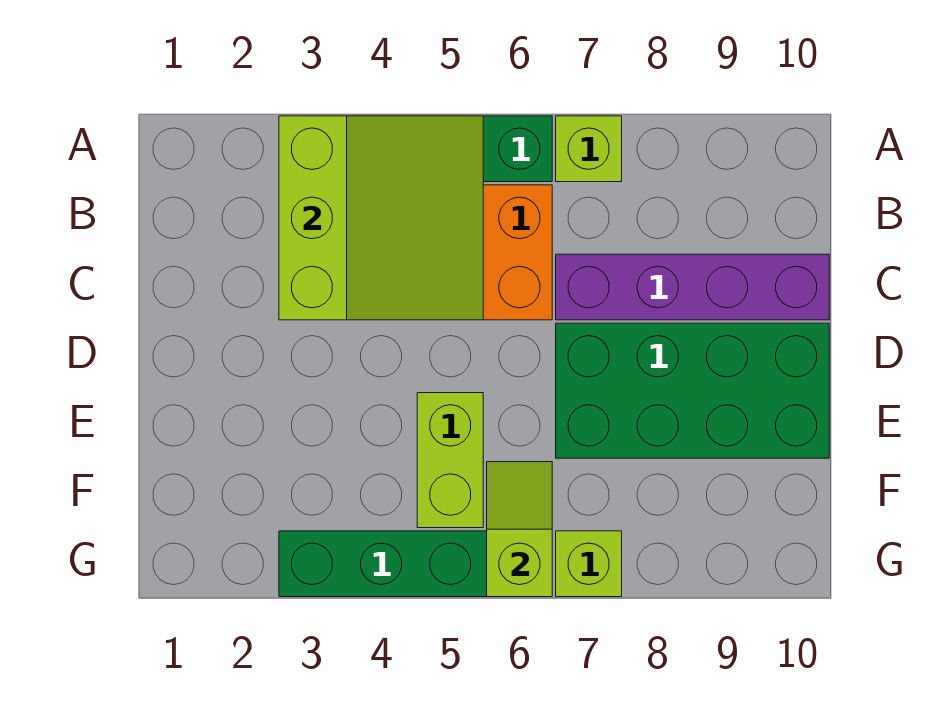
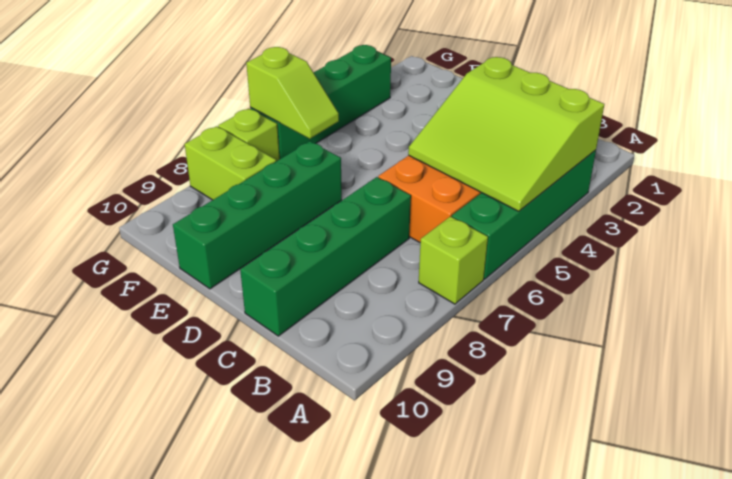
purple brick C7:C10 level 1 -> green brick C7:C10 level 1
green brick D7:E10 level 1 -> green brick E7:E10 level 1
lime brick E5:F5 level 1 -> lime brick F8:G8 level 1

